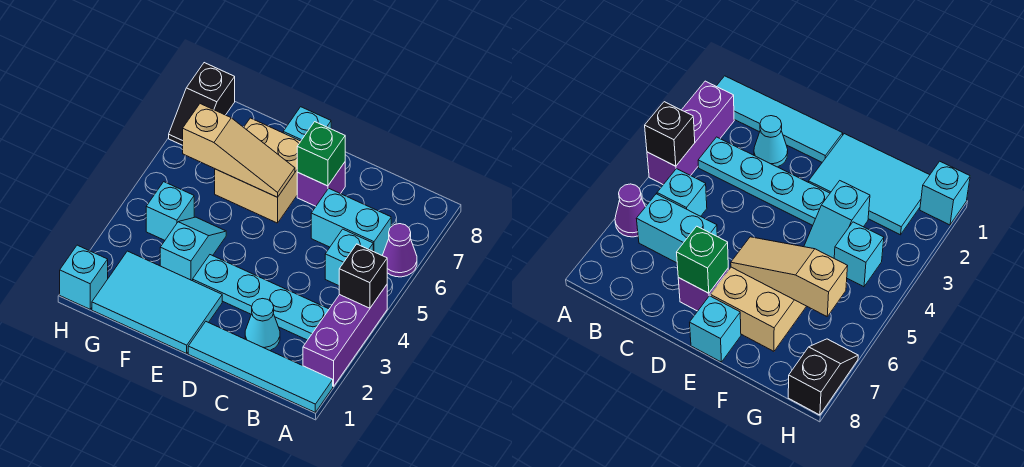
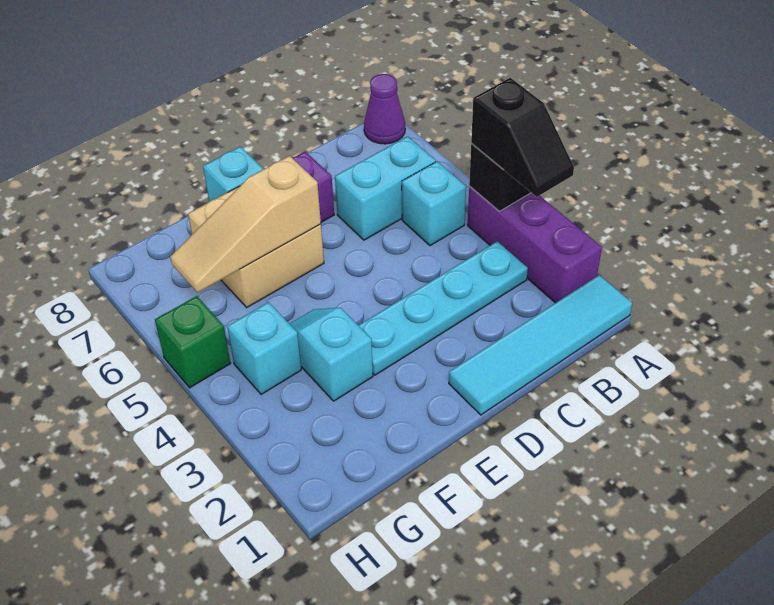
purple cone A6 level 1 -> purple cone A8 level 1
cyan cone C2 level 1 -> none
green brick D7 level 2 -> green brick H5 level 1
cyan tile E1:G2 level 1 -> none
tan slope E6:G6 level 2 top G -> tan slope E6:G6 level 2 top E
cyan brick H1 level 1 -> none
black slope H7:H8 level 1 top 8 -> black slope A3:A4 level 3 top 4

